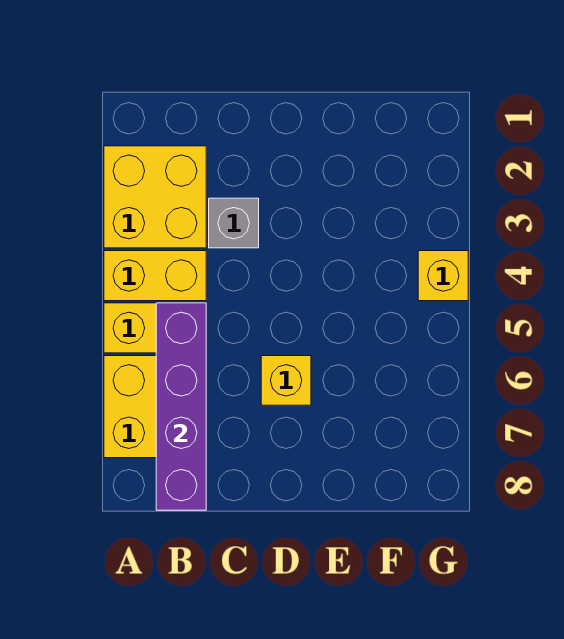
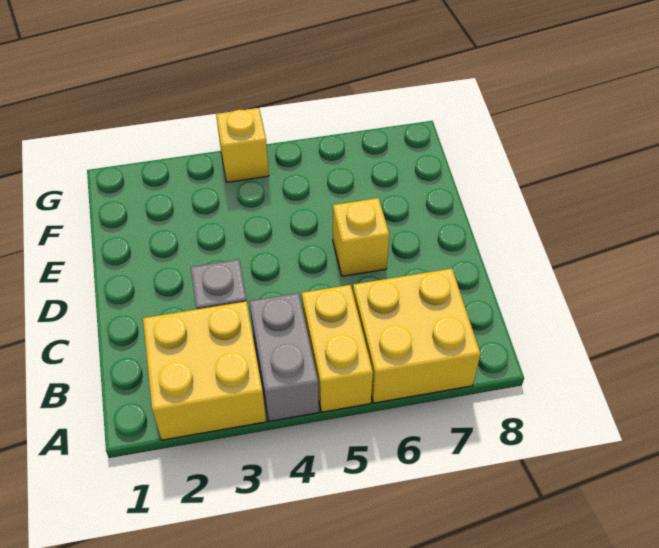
yellow brick A4:B4 level 1 -> grey brick A4:B4 level 1
purple brick B5:B8 level 2 -> none

